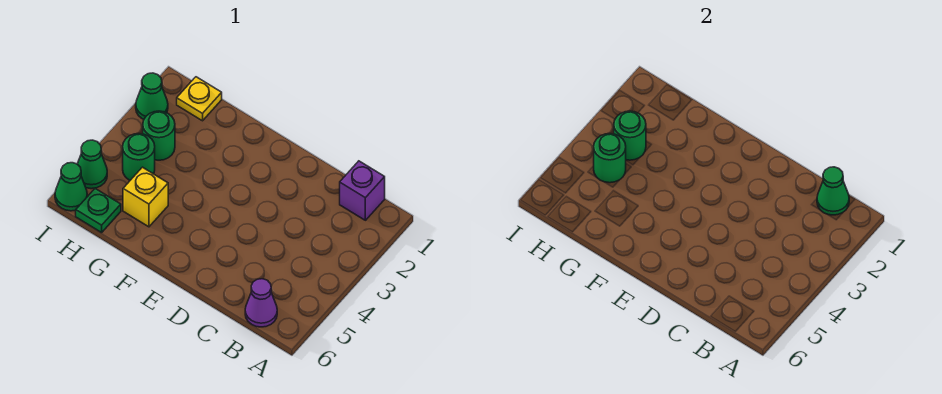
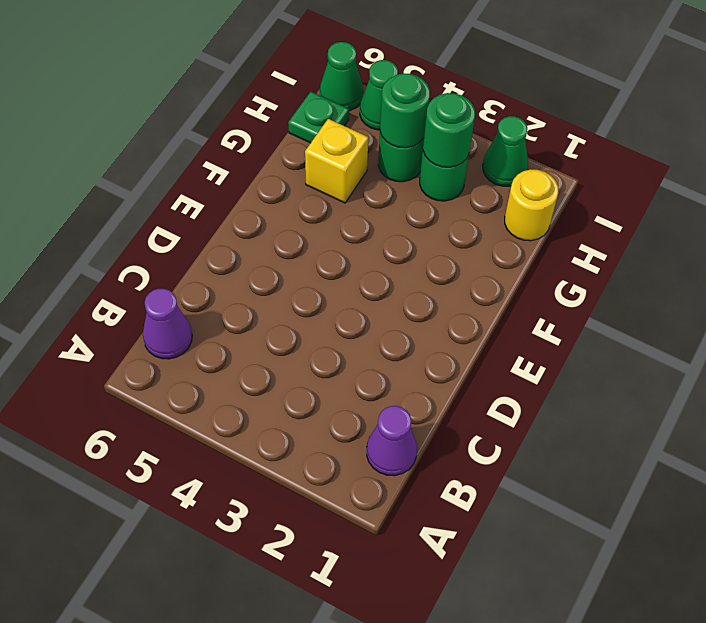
purple brick B1 level 1 -> purple cone B1 level 1
green cone B1 level 2 -> none
yellow plate H1 level 1 -> yellow round brick H1 level 1

